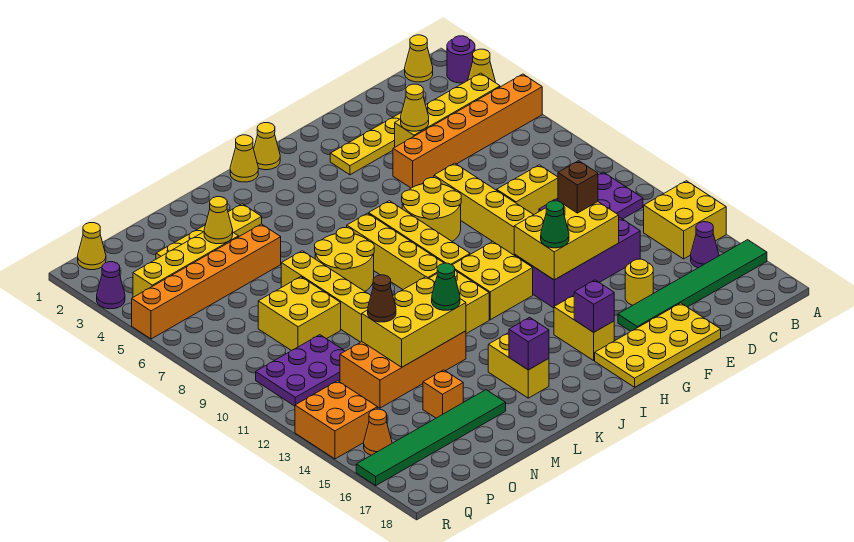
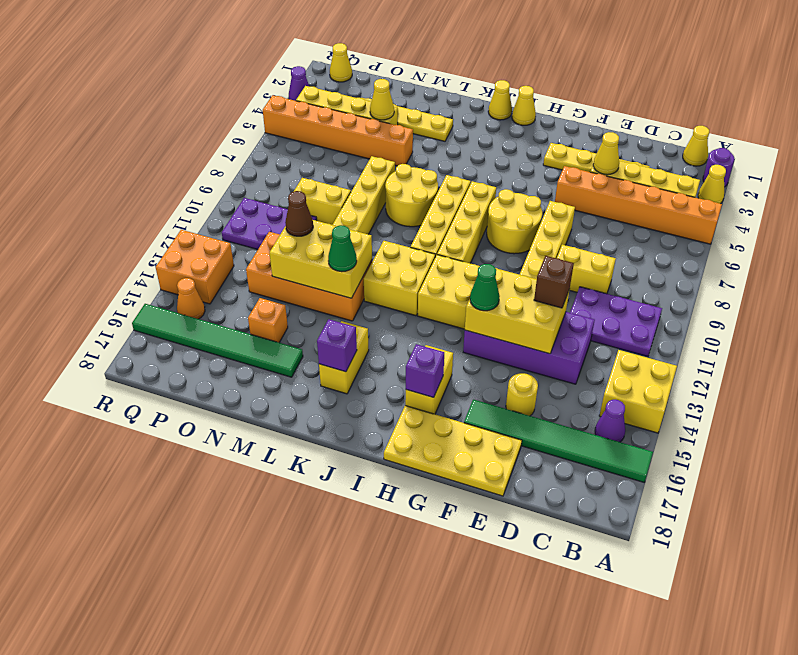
yellow brick N8:O9 level 1 -> yellow brick N9:O9 level 1

